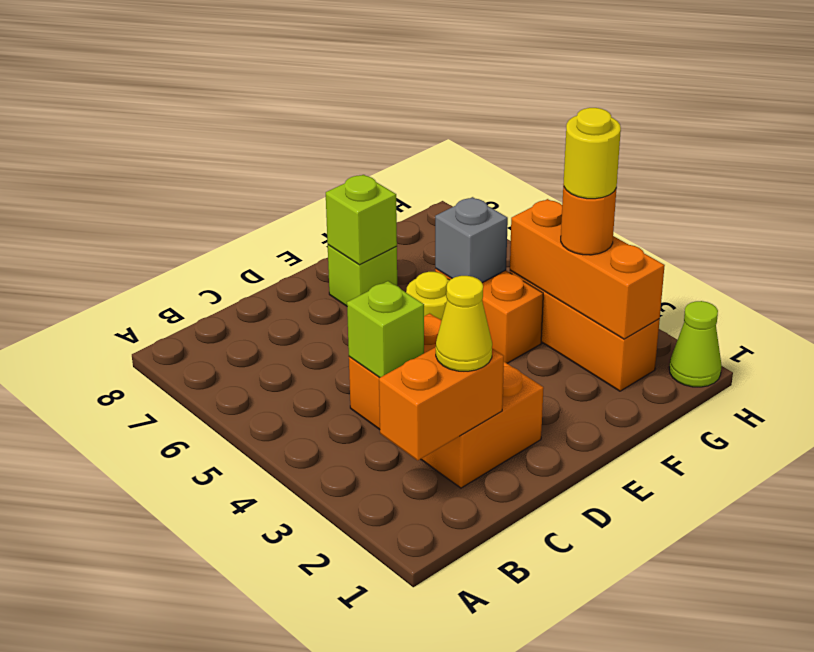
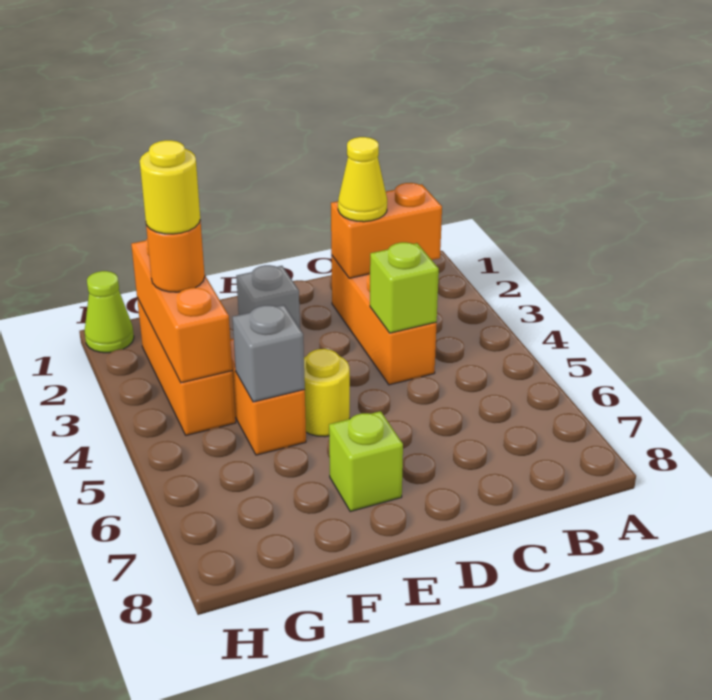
orange brick C2:D4 level 1 -> orange brick C2:C4 level 1
none -> grey brick E2 level 1
lime brick E7 level 2 -> none

